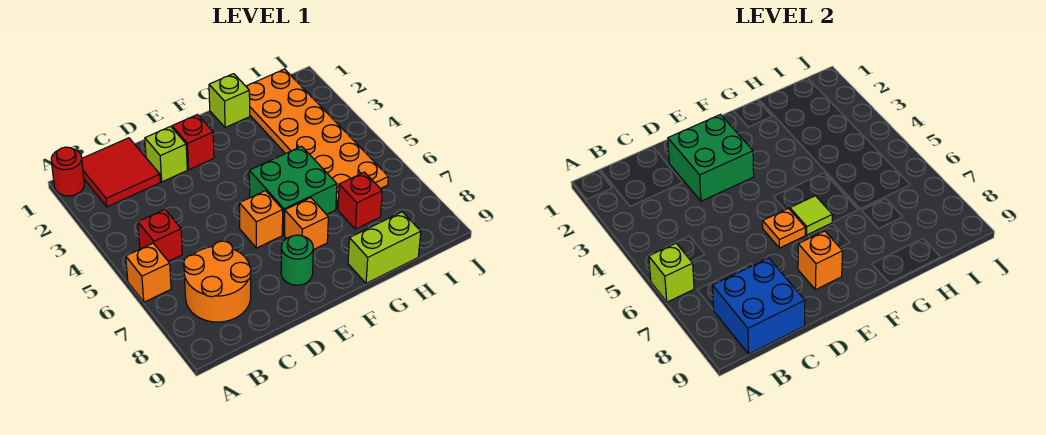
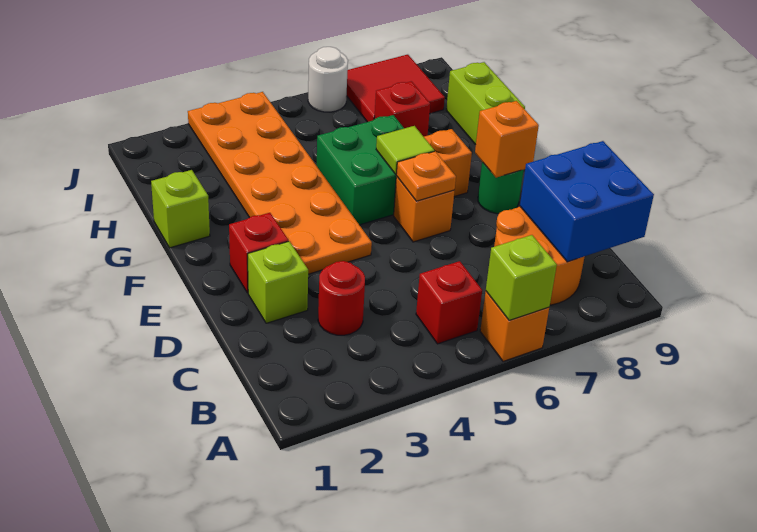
red round brick A1 level 1 -> red round brick C3 level 1
red tile B1:C2 level 1 -> red tile I7:J8 level 1
green brick D2:E3 level 2 -> none
orange plate H1:I6 level 1 -> orange plate E3:J4 level 1
none -> white round brick J6 level 1

